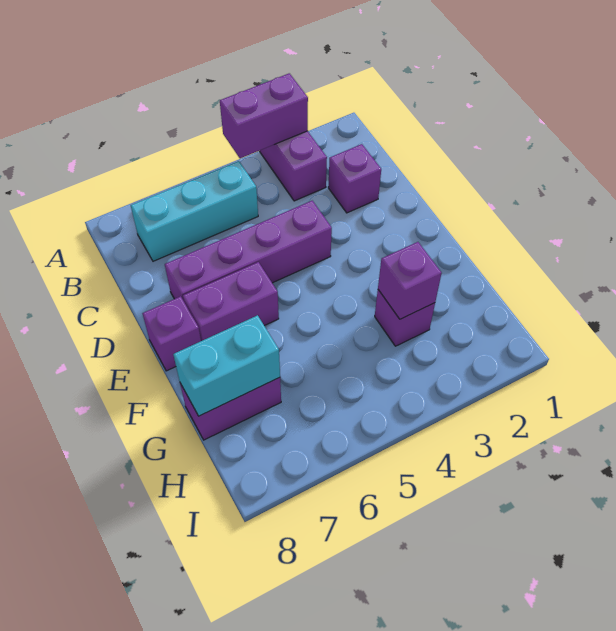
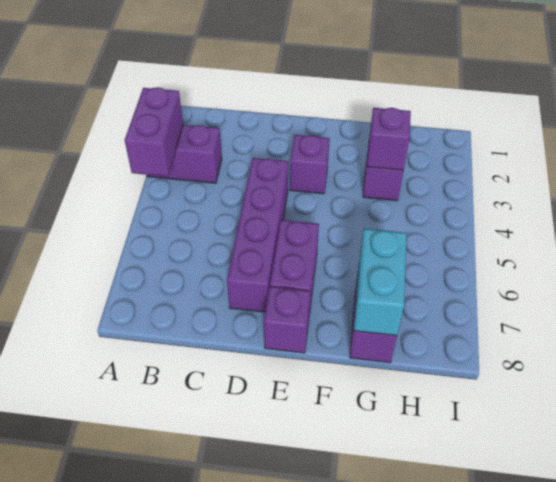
cyan brick B5:B7 level 1 -> none
purple brick C2 level 1 -> purple brick E3 level 1

